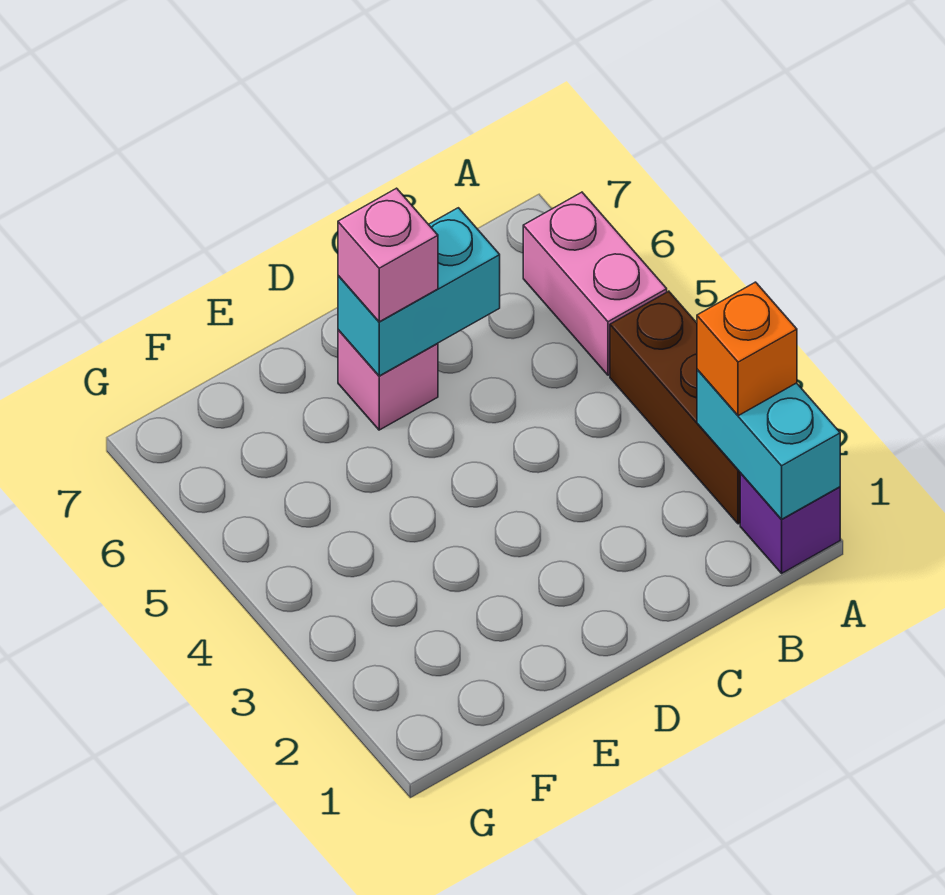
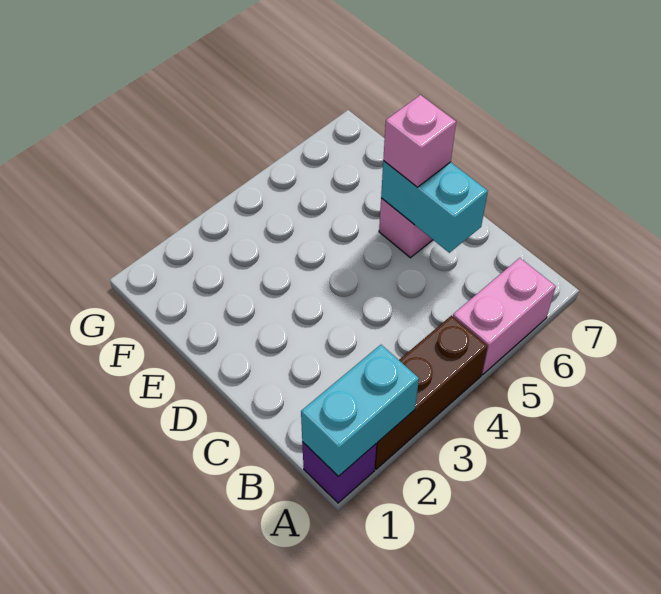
orange brick A2 level 3 -> none

